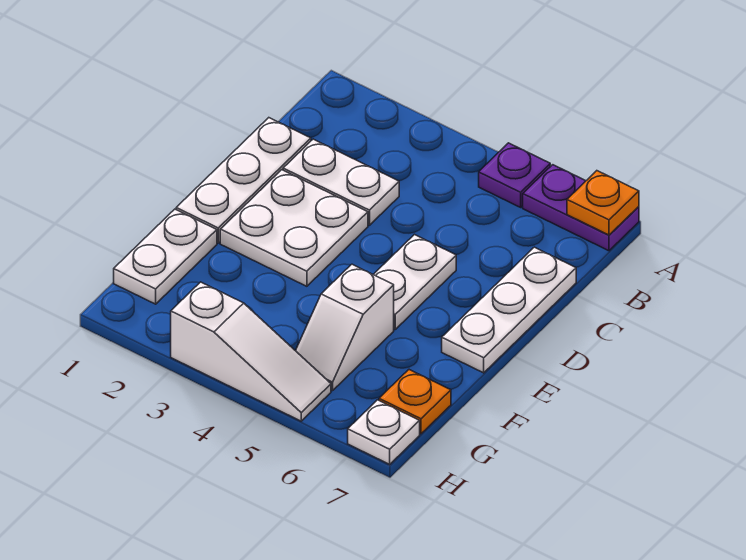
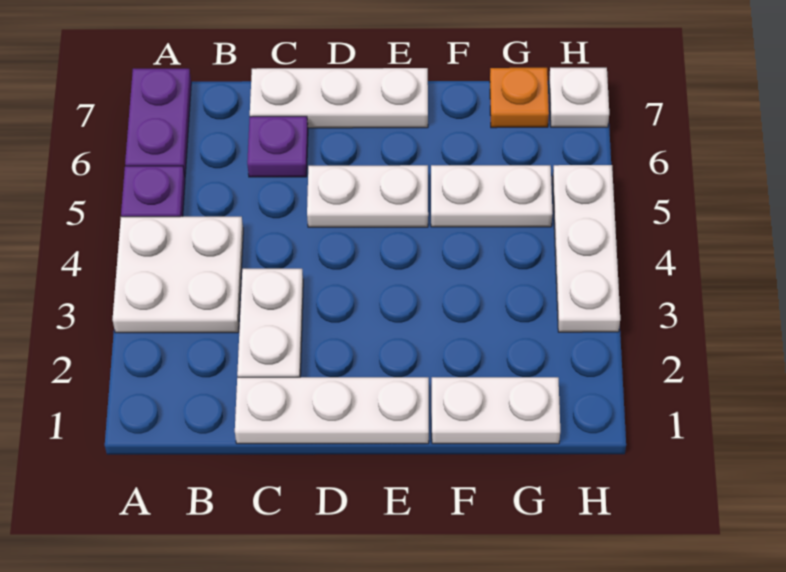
orange plate A7 level 2 -> none
none -> purple plate C6 level 1
white plate D2:E3 level 1 -> white plate A3:B4 level 1
white slope F5:G5 level 1 top F -> white plate F5:G5 level 1
white slope H3:H5 level 1 top 3 -> white plate H3:H5 level 1

